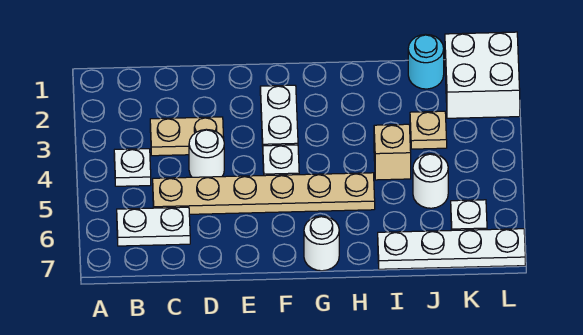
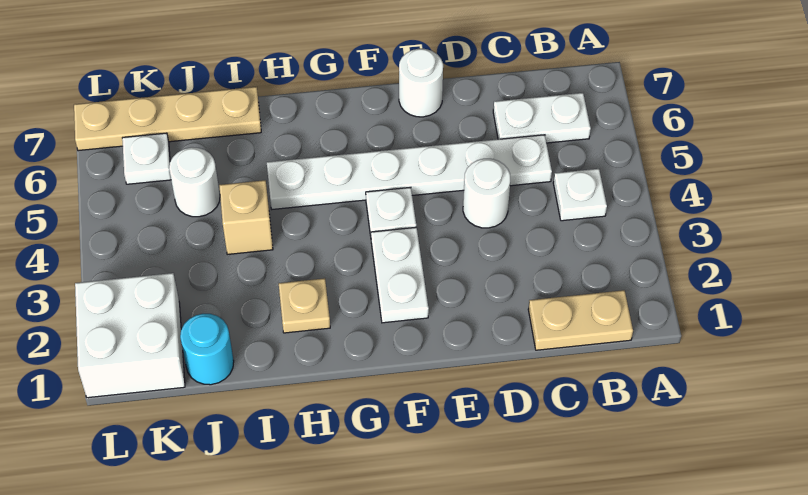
tan plate C3:D3 level 1 -> tan plate B1:C1 level 1
tan plate C5:H5 level 1 -> white plate C5:H5 level 1
white round brick G7 level 1 -> white round brick E7 level 1
white plate I7:L7 level 1 -> tan plate I7:L7 level 1
tan plate J3 level 1 -> tan plate H2 level 1

